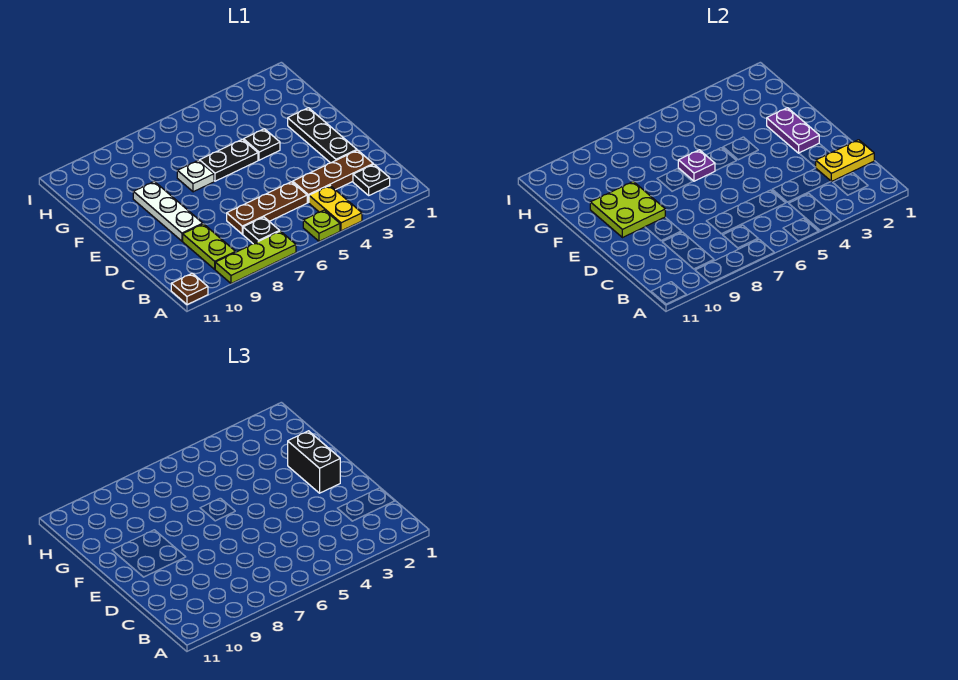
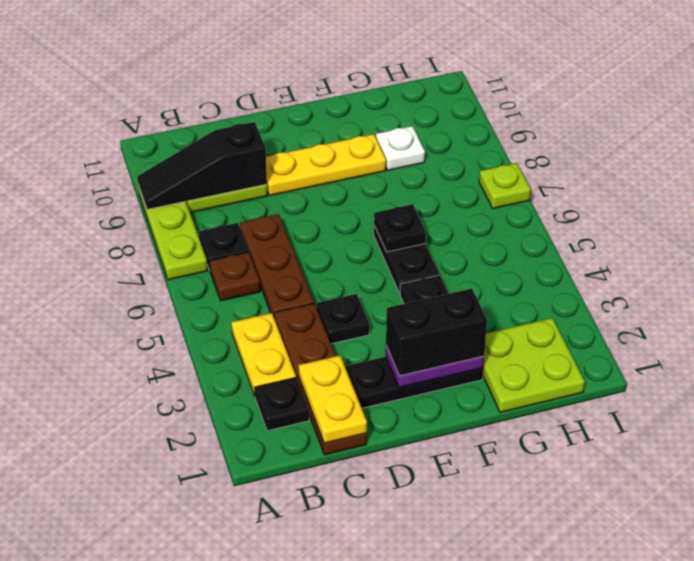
yellow plate A4:B4 level 1 -> yellow plate B3:B4 level 1
lime plate A5 level 1 -> lime plate I7 level 1
none -> black slope A9:C9 level 2 top C
brown plate A11 level 1 -> brown plate B6 level 1
brown plate C2:C4 level 1 -> brown plate C1:C4 level 1
none -> black plate D4 level 1
white plate D9:F9 level 1 -> yellow plate D9:F9 level 1
lime plate E9:F10 level 2 -> lime plate G1:H2 level 1
purple plate F6 level 2 -> black plate F6 level 2
white plate F7 level 1 -> white plate G9 level 1

